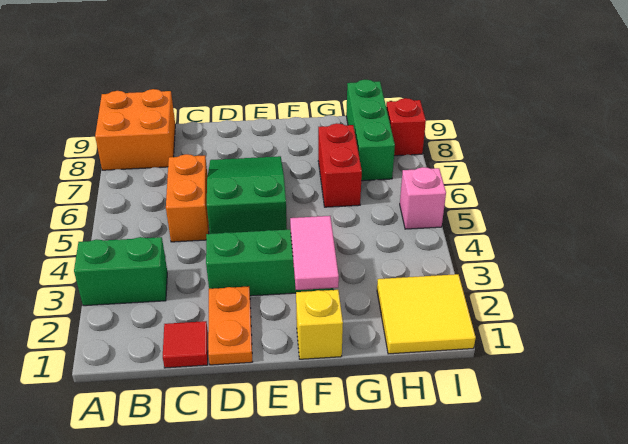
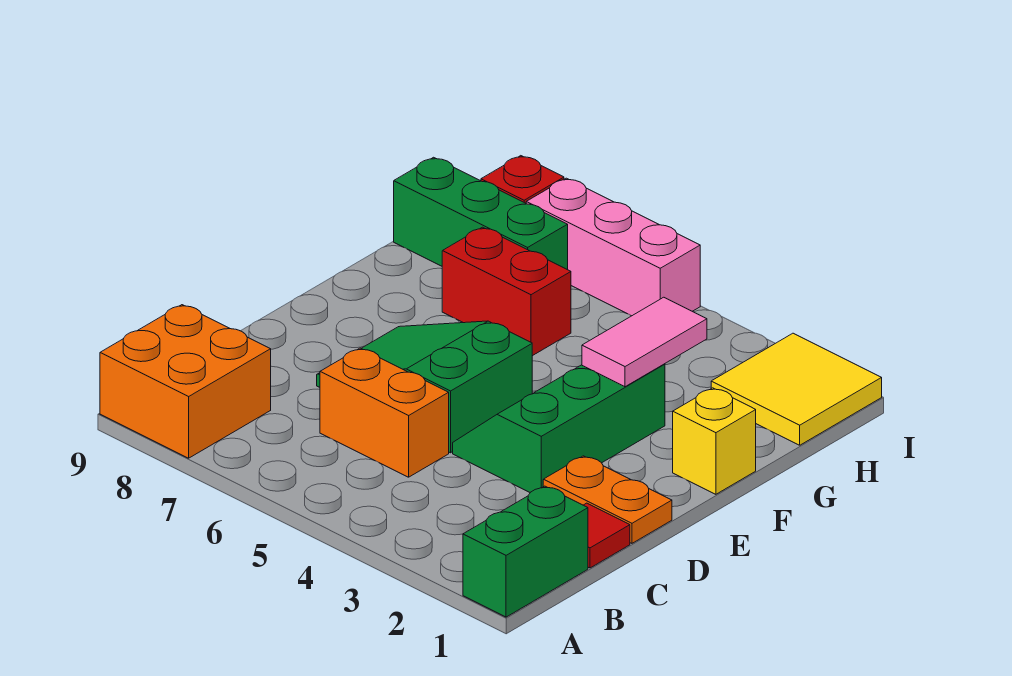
green brick A3:B3 level 1 -> green brick A1:B1 level 1
pink tile F2:F3 level 2 -> pink tile F3:G3 level 2
pink brick I5 level 1 -> pink brick I5:I7 level 1

